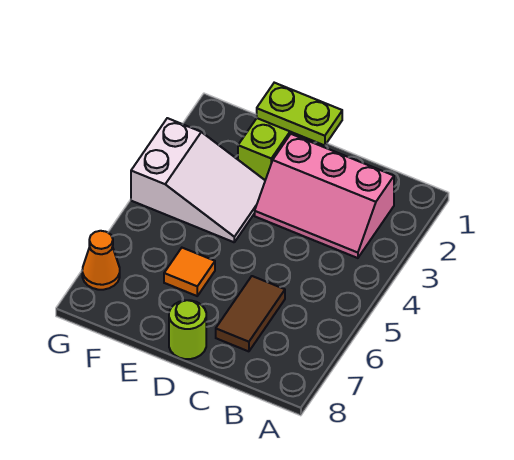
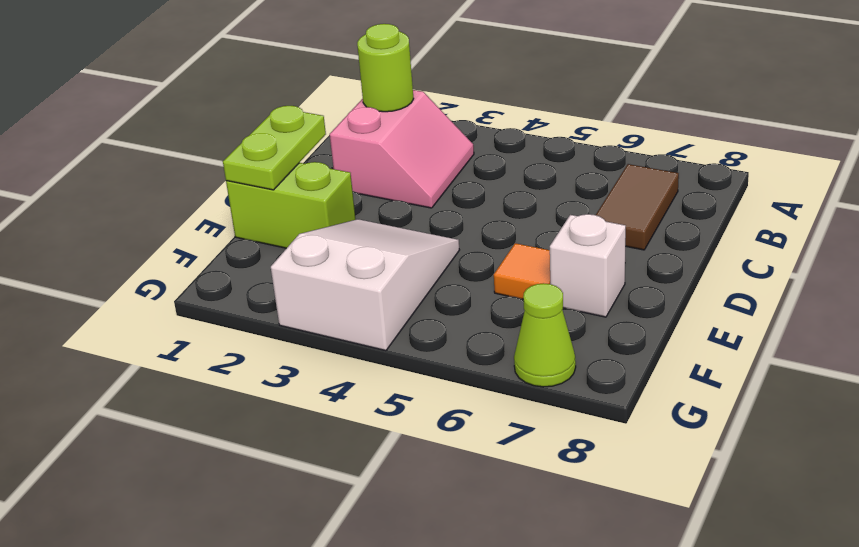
pink slope B2:D3 level 1 top 2 -> pink slope B2:C3 level 1 top 2
brown tile C6:C7 level 1 -> brown tile B7:C7 level 1
lime round brick D8 level 1 -> lime round brick B2 level 2
none -> white brick E7 level 1
orange cone G7 level 1 -> lime cone G7 level 1

